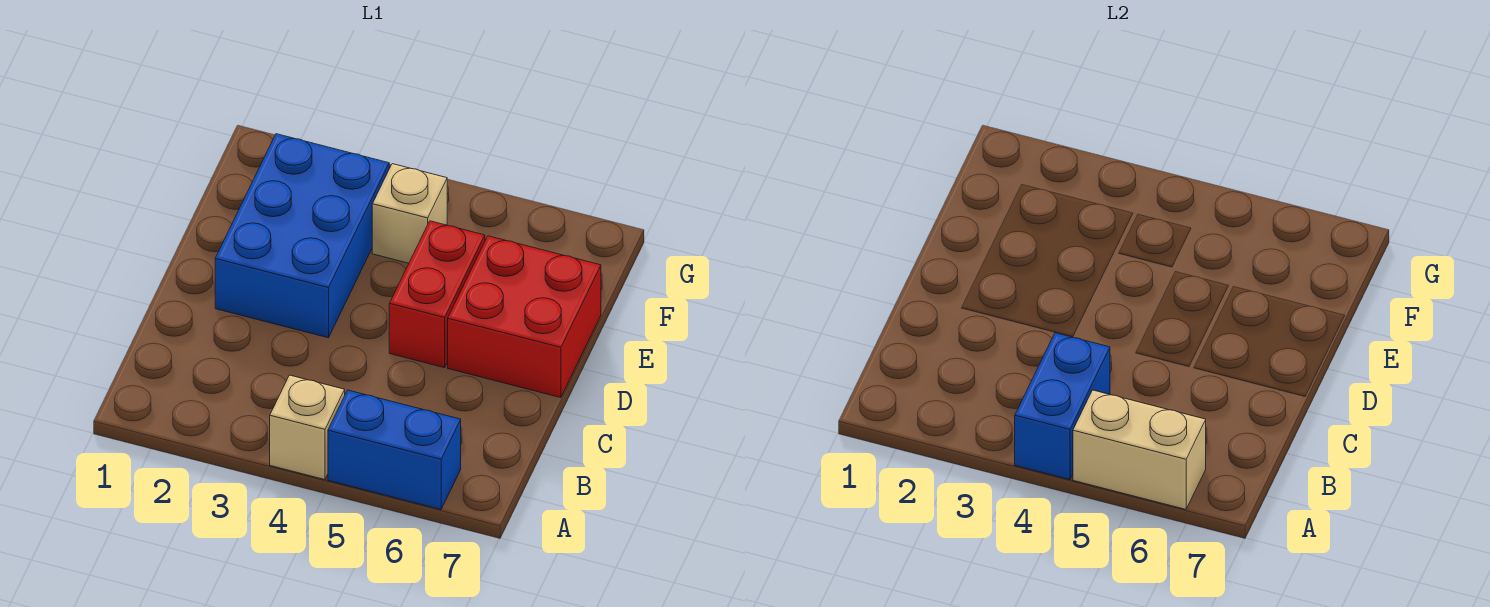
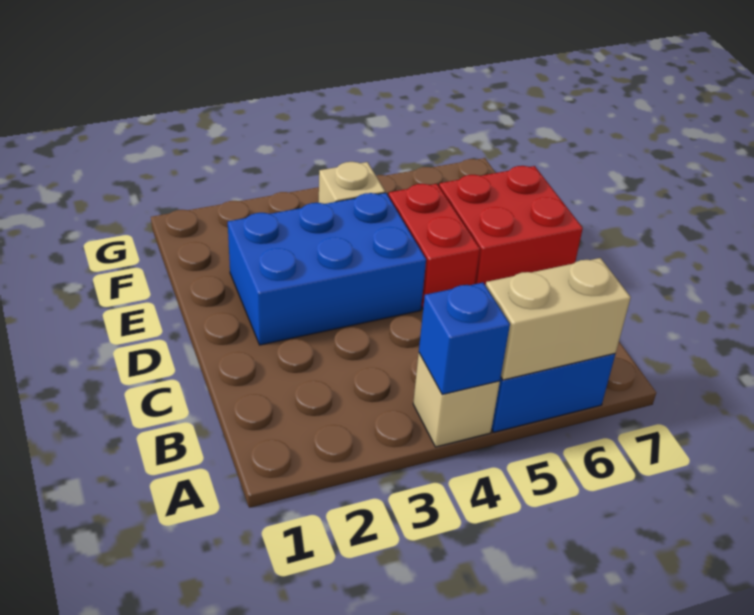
blue brick A4:B4 level 2 -> blue brick A4 level 2
blue brick D2:F3 level 1 -> blue brick D2:E4 level 1

